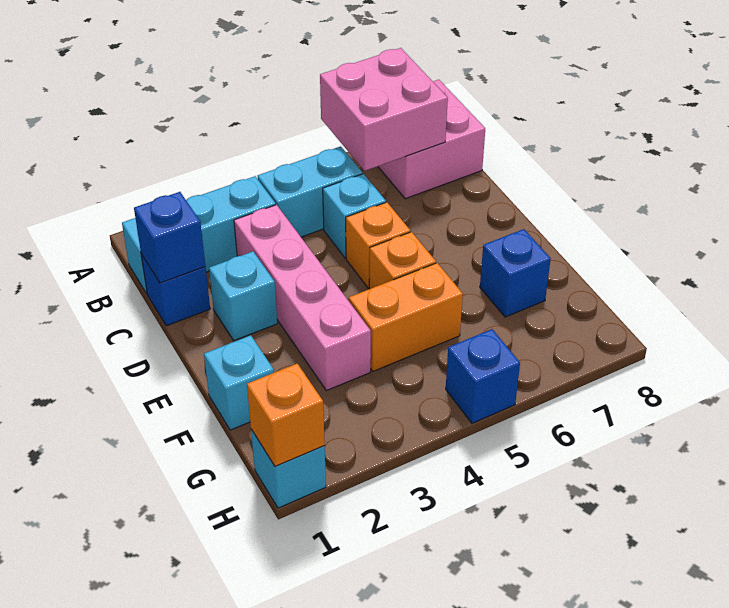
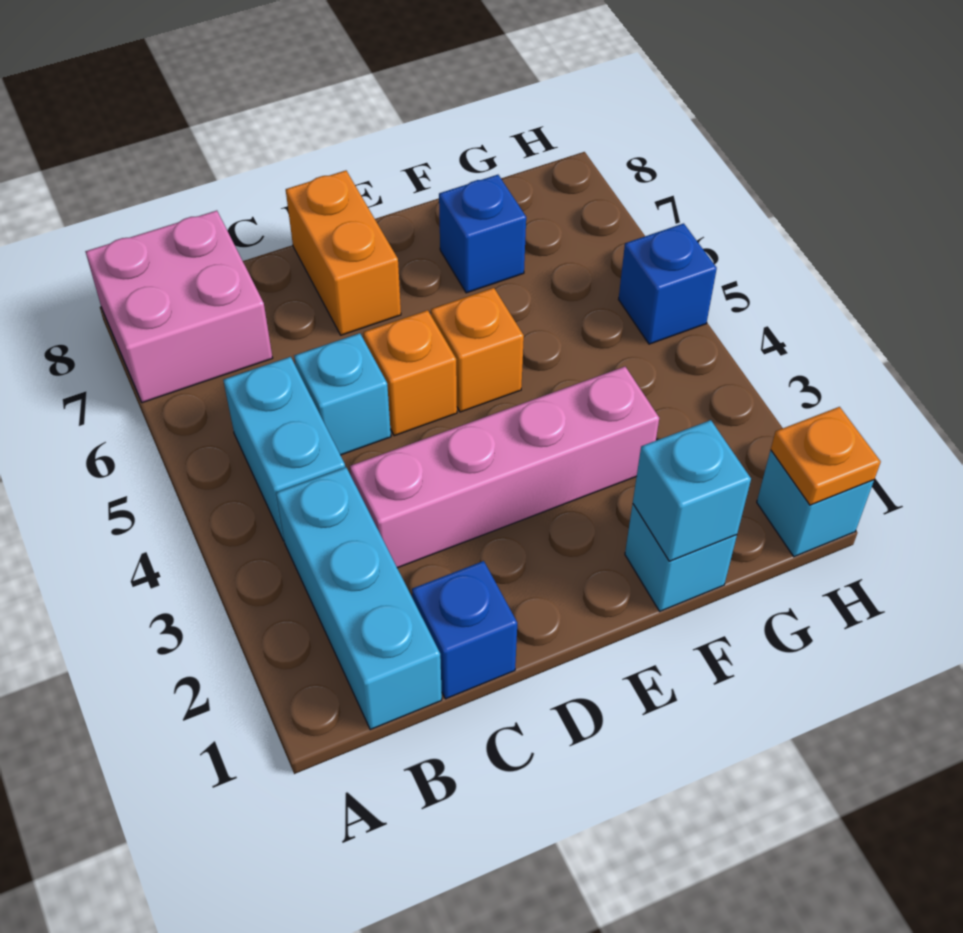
pink brick A6:B7 level 2 -> none
blue brick C1 level 2 -> none
cyan brick D2 level 1 -> cyan brick F1 level 2
orange brick F4:F5 level 1 -> orange brick D7:D8 level 1
orange brick H1 level 2 -> orange plate H1 level 2

